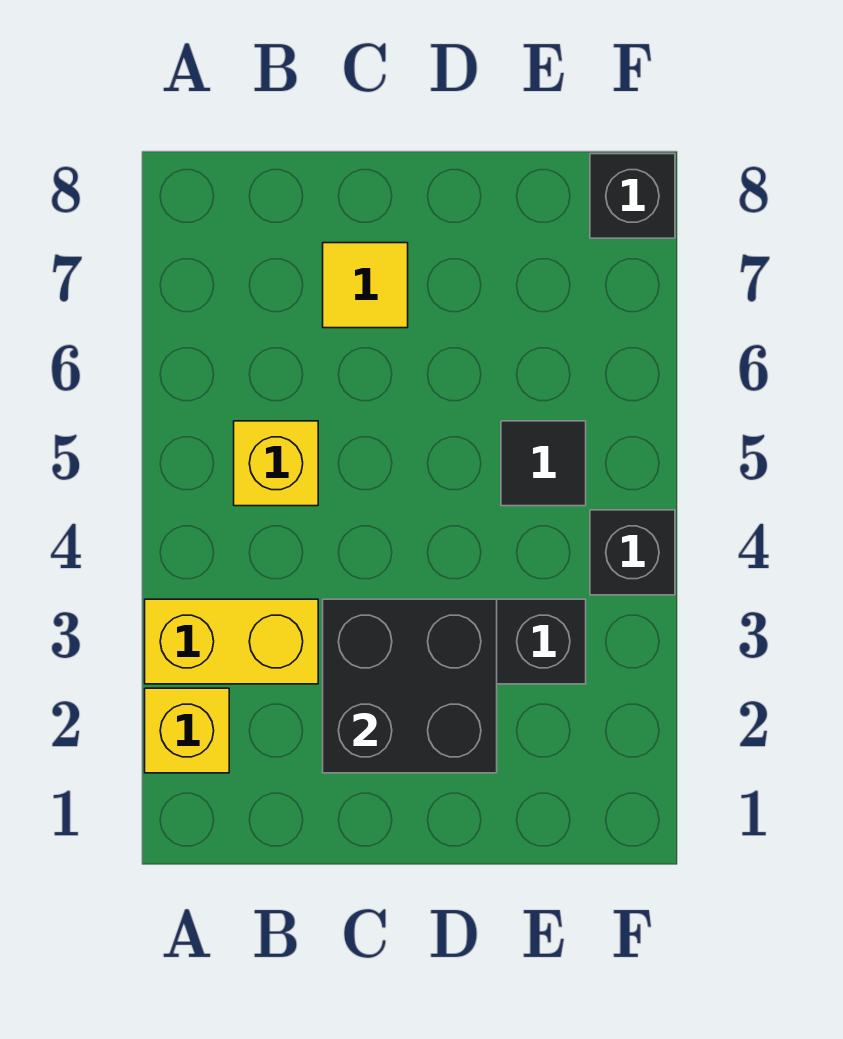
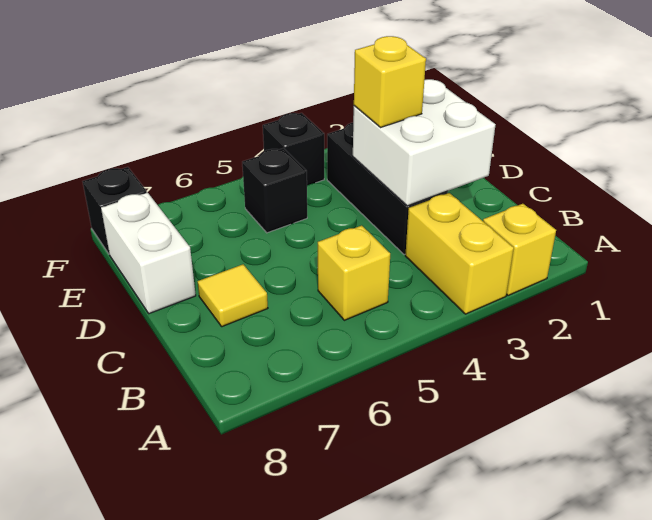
black brick C2:D3 level 2 -> white brick C2:D3 level 2
none -> yellow brick D3 level 3
none -> white brick D8:E8 level 1
black tile E5 level 1 -> black brick E5 level 1

